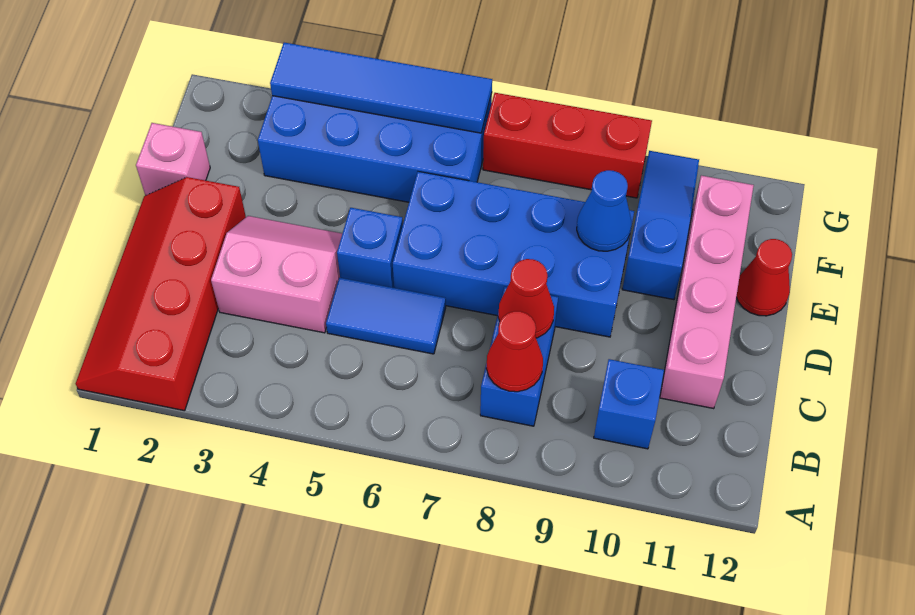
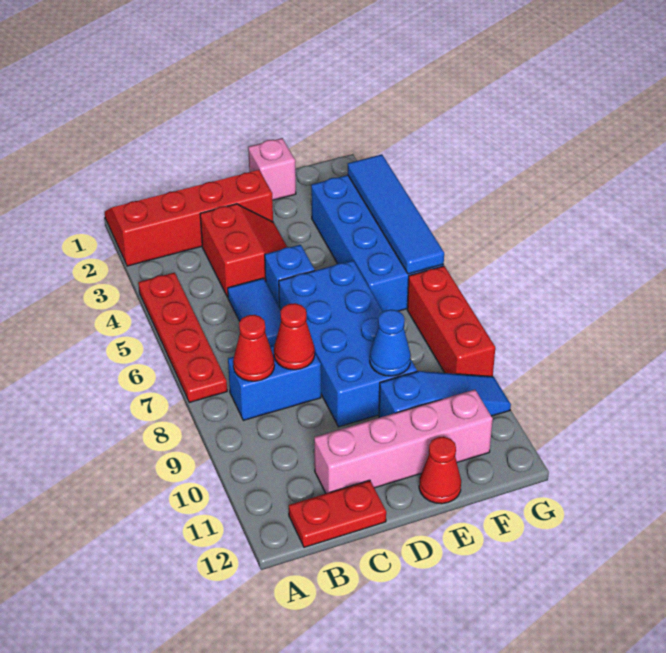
none -> red plate A4:A7 level 1
blue brick B10 level 1 -> none
none -> red plate B12:C12 level 1
pink slope C3:D4 level 1 top C -> red slope C3:D4 level 1 top C

